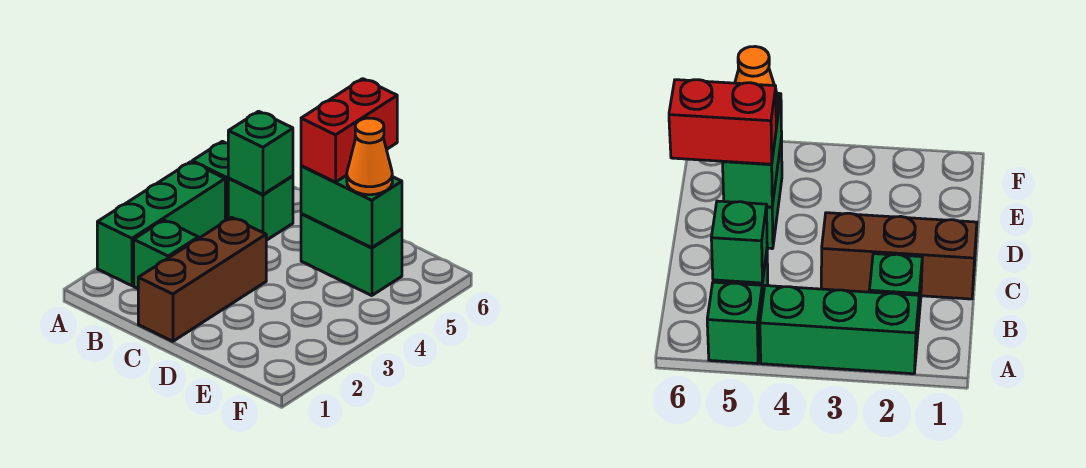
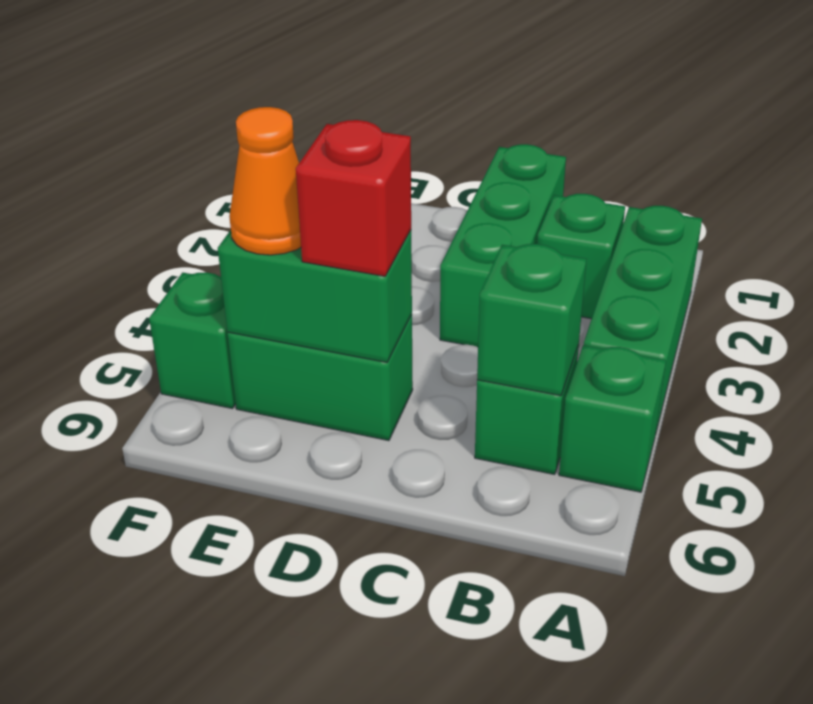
brown brick C1:C3 level 1 -> green brick C1:C3 level 1
red brick D5:D6 level 3 -> red brick D5 level 3
none -> green brick F5 level 1

